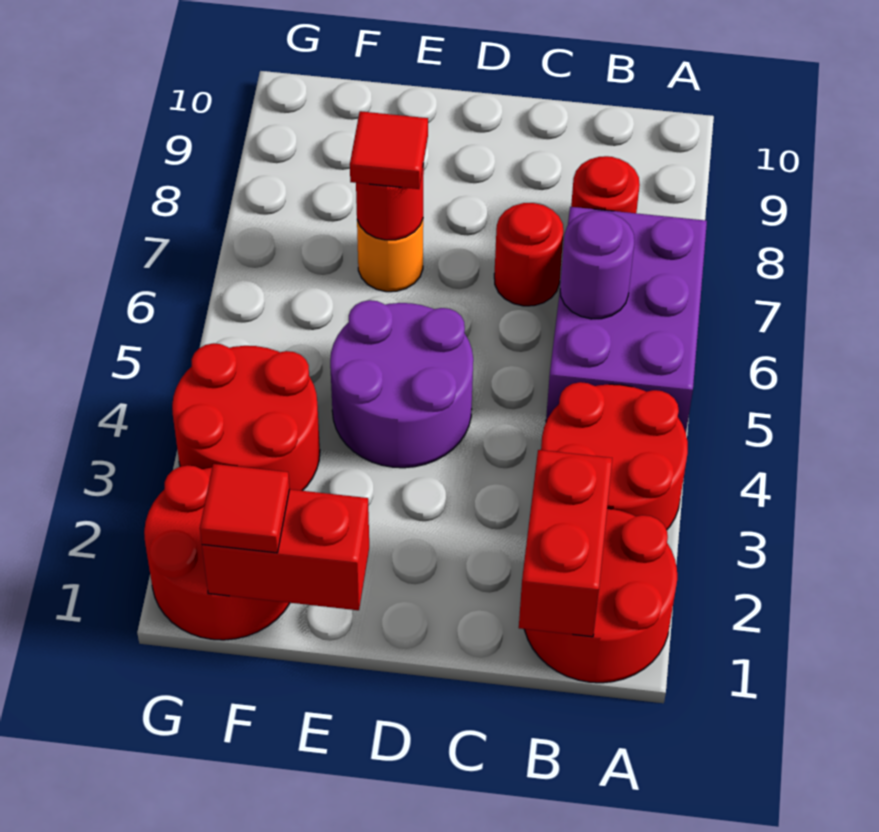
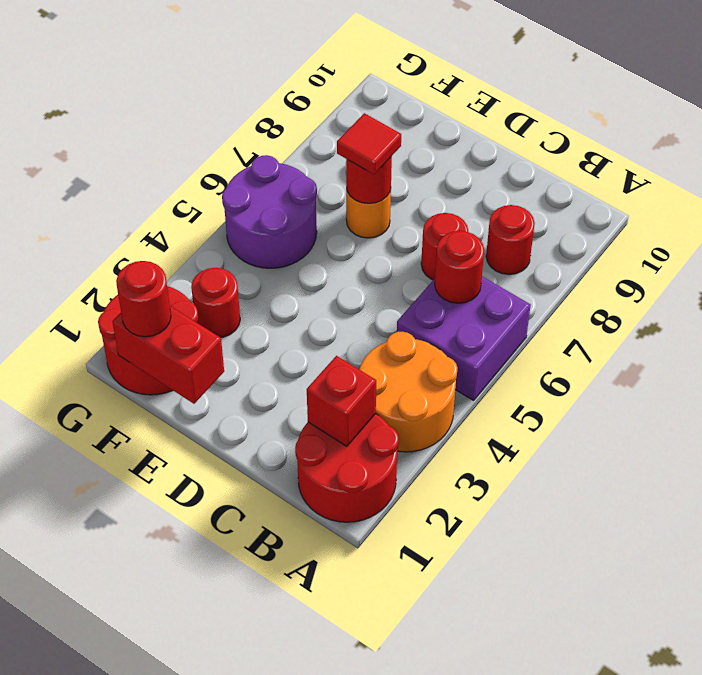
red round brick A3:B4 level 1 -> orange round brick A3:B4 level 1
purple brick A5:B7 level 1 -> purple brick A5:B6 level 1
red brick B1:B2 level 2 -> red brick B2 level 2
purple round brick B6 level 2 -> red round brick B6 level 2
purple round brick D4:E5 level 1 -> purple round brick F5:G6 level 1
red tile F1 level 3 -> red round brick F1 level 3
red round brick F3:G4 level 1 -> red round brick F3 level 1

